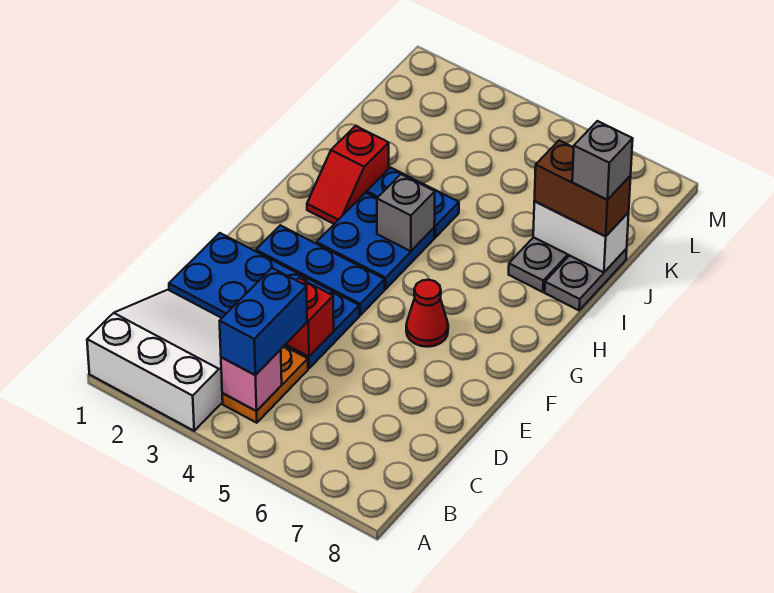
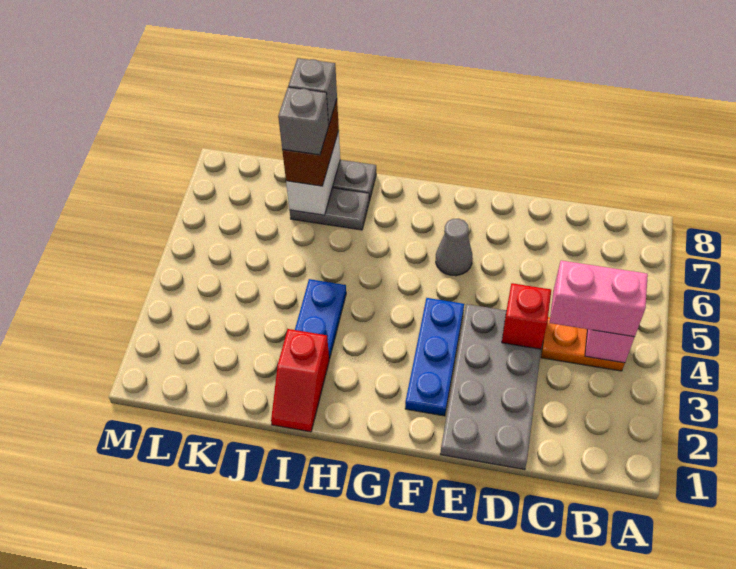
white slope A1:C3 level 1 top A -> none
blue brick B4:C4 level 3 -> pink brick B4:C4 level 3
blue plate D1:E4 level 1 -> grey plate D1:E4 level 1
red cone F6 level 1 -> grey cone F6 level 1
blue plate G3:H4 level 1 -> none
red slope H2:I2 level 1 top I -> red slope I1:I2 level 1 top 2
grey brick H4 level 2 -> grey brick J7 level 4

